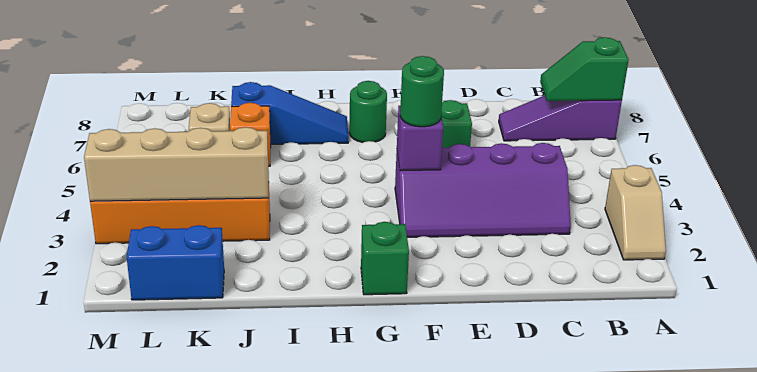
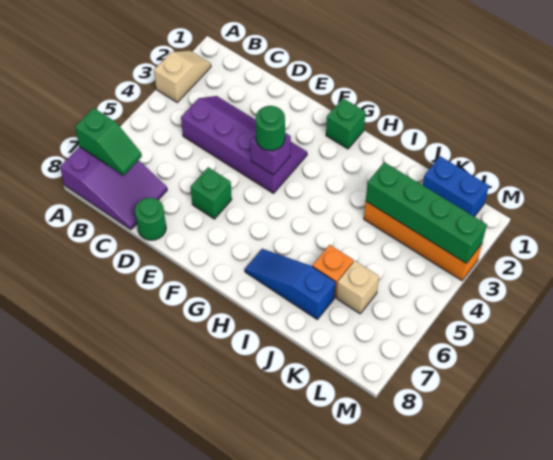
purple slope A7:C7 level 1 top A -> purple slope A7:C8 level 1 top A
green round brick G7 level 1 -> green round brick D8 level 1
tan brick J3:M3 level 2 -> green brick J3:M3 level 2

